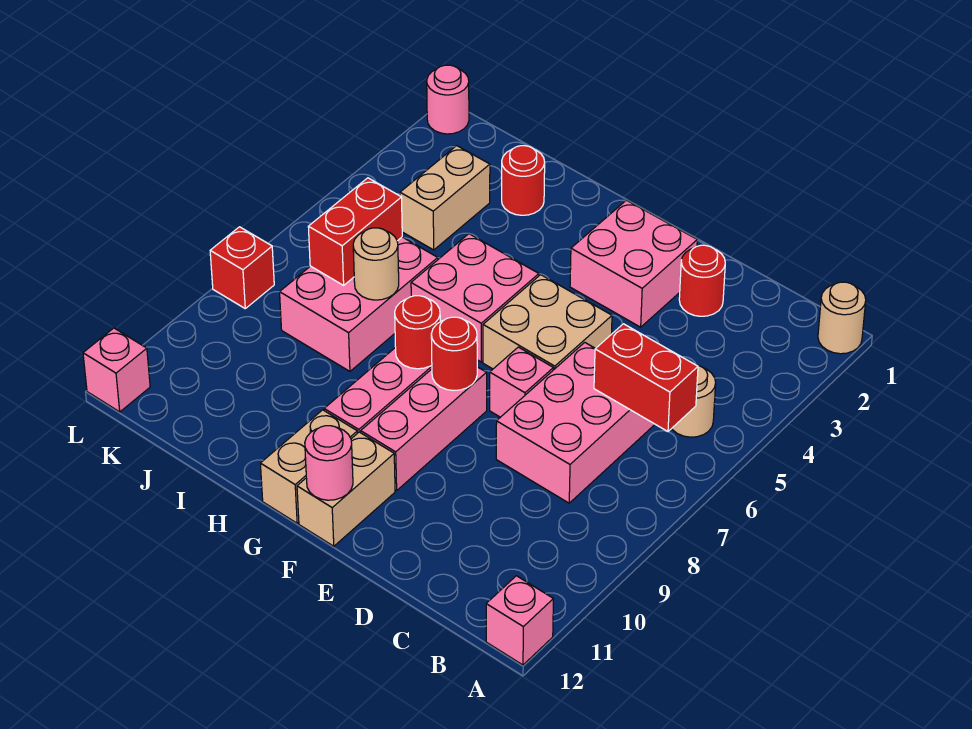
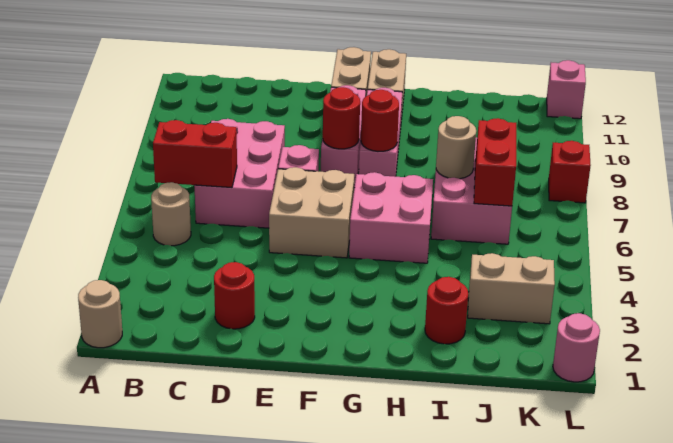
pink brick A12 level 1 -> none
pink brick E2:F3 level 1 -> none
pink round brick F12 level 2 -> none
tan brick J3:J4 level 1 -> tan brick J3:K3 level 1

